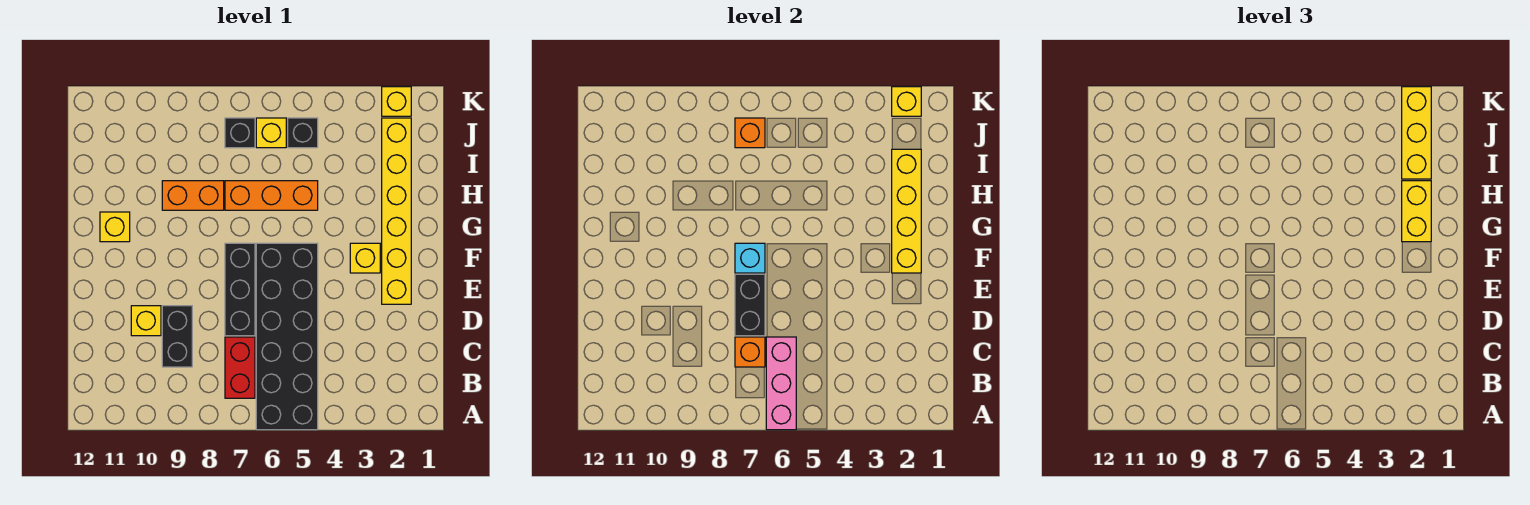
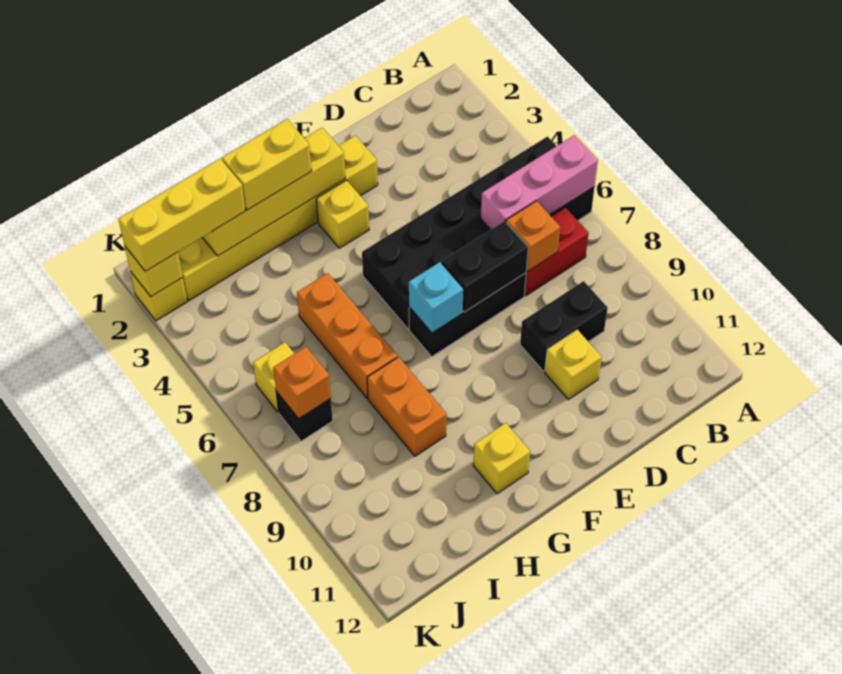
black brick J5 level 1 -> none

